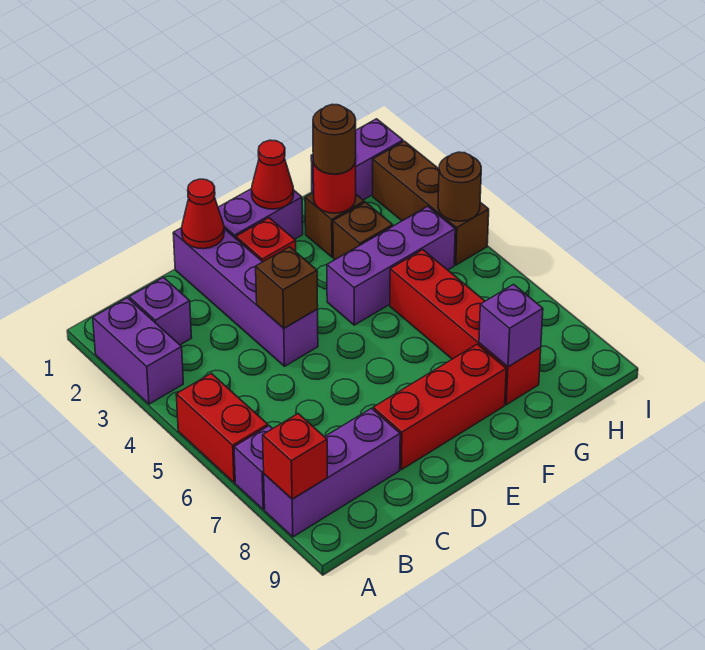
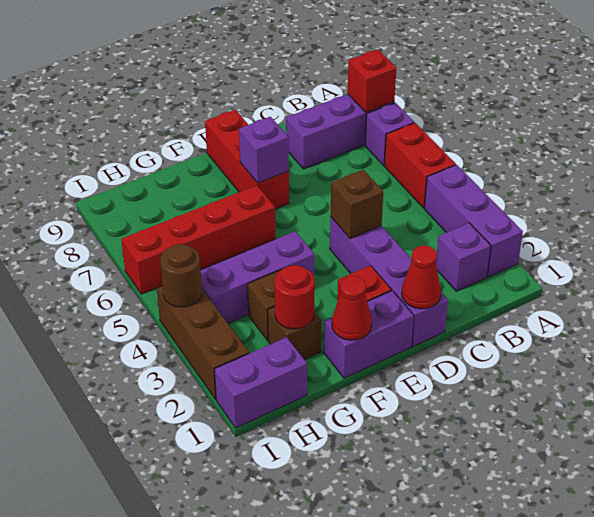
purple brick A2:A3 level 1 -> purple brick A2:A4 level 1
red brick D8:F8 level 1 -> red brick E7:E9 level 1
brown round brick G2 level 3 -> none
red brick G5:G8 level 1 -> red brick F6:I6 level 1
purple brick G8 level 2 -> purple brick E7 level 2

